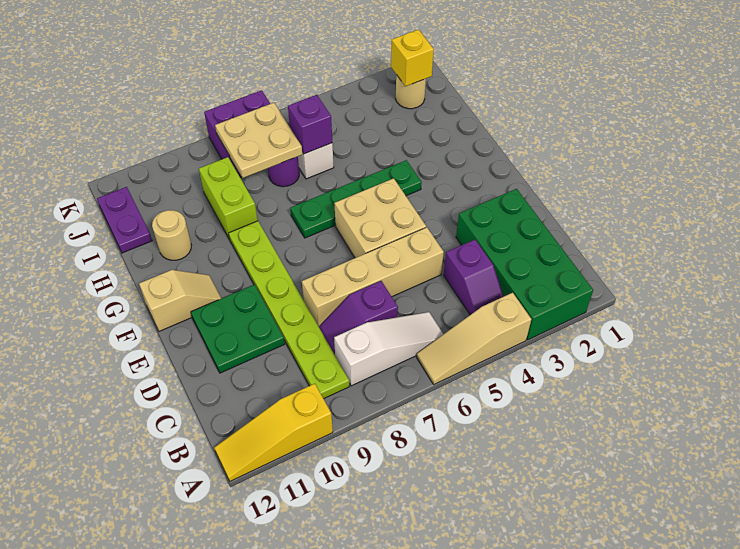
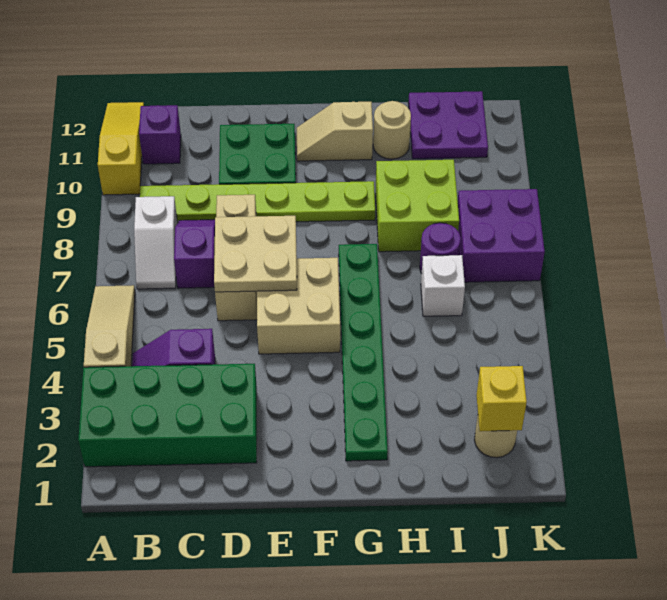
white slope B6:B8 level 1 top 8 -> white slope B7:B8 level 1 top 8
tan brick D5:D8 level 1 -> tan brick D6:D8 level 1
tan slope F11:F12 level 1 top 12 -> tan slope F11:G11 level 1 top G
green plate G4:G7 level 1 -> green plate G2:G7 level 1
lime brick H9:I9 level 1 -> lime brick H8:I9 level 1
purple brick I6 level 2 -> purple brick B11 level 1
tan plate I7:J8 level 2 -> tan plate D6:E7 level 2
purple plate I12:J12 level 1 -> purple plate I11:J12 level 1

